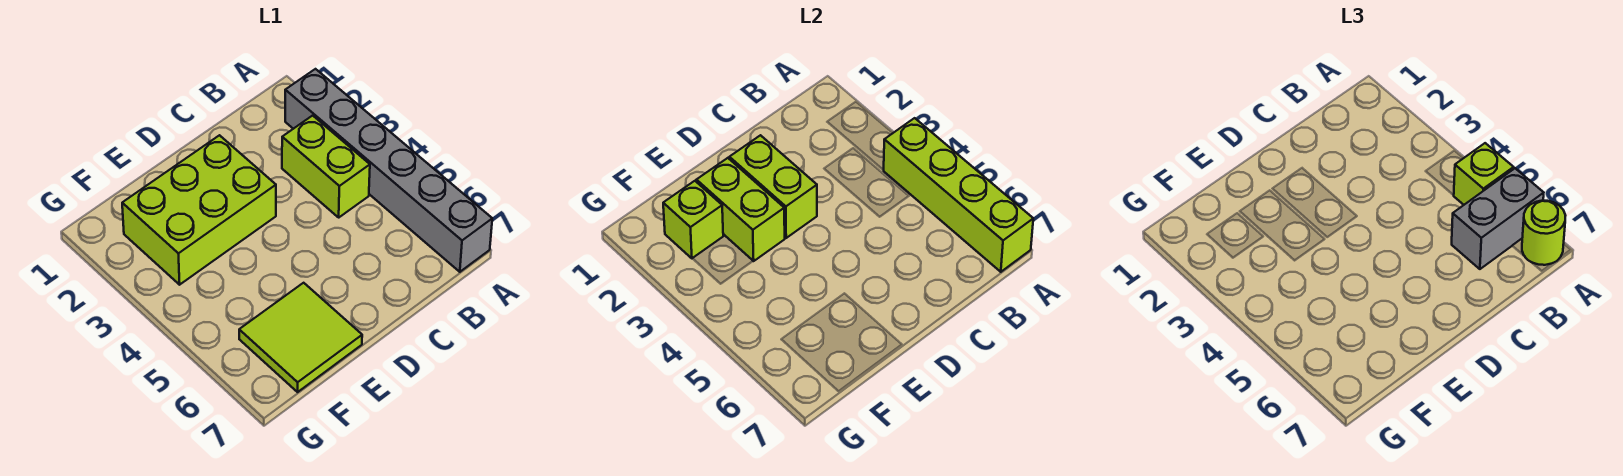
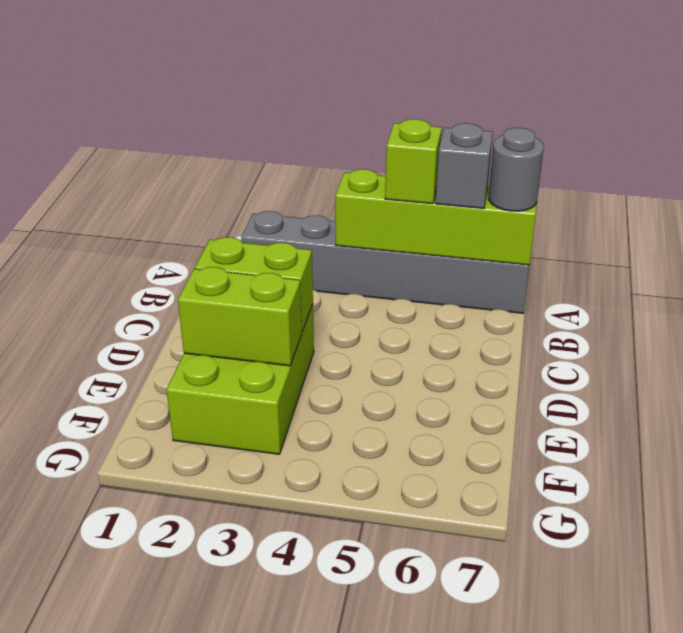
grey brick A6:B6 level 3 -> grey brick A6 level 3
lime round brick A7 level 3 -> grey round brick A7 level 3
lime brick B3:B4 level 1 -> none
lime tile E6:F7 level 1 -> none
lime brick F2 level 2 -> none

